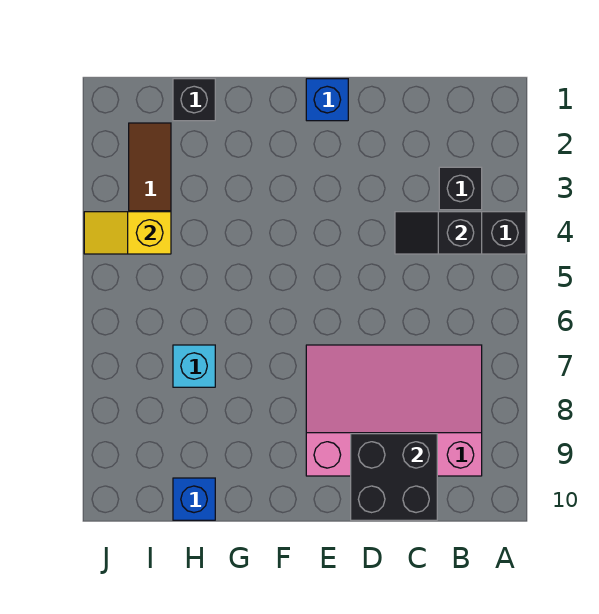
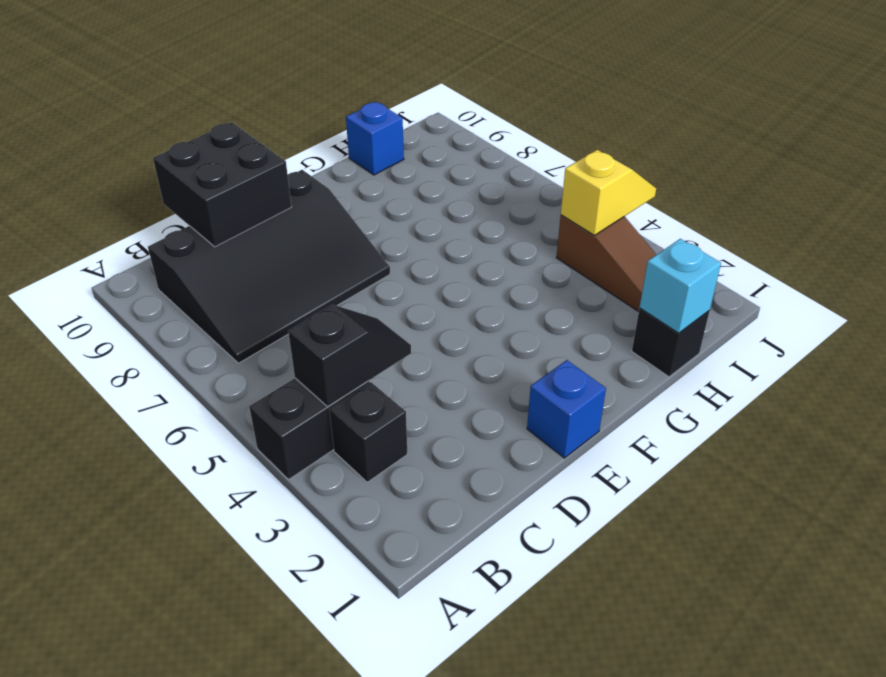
pink slope B7:E9 level 1 top 9 -> black slope B7:E9 level 1 top 9
cyan brick H7 level 1 -> cyan brick H1 level 2

